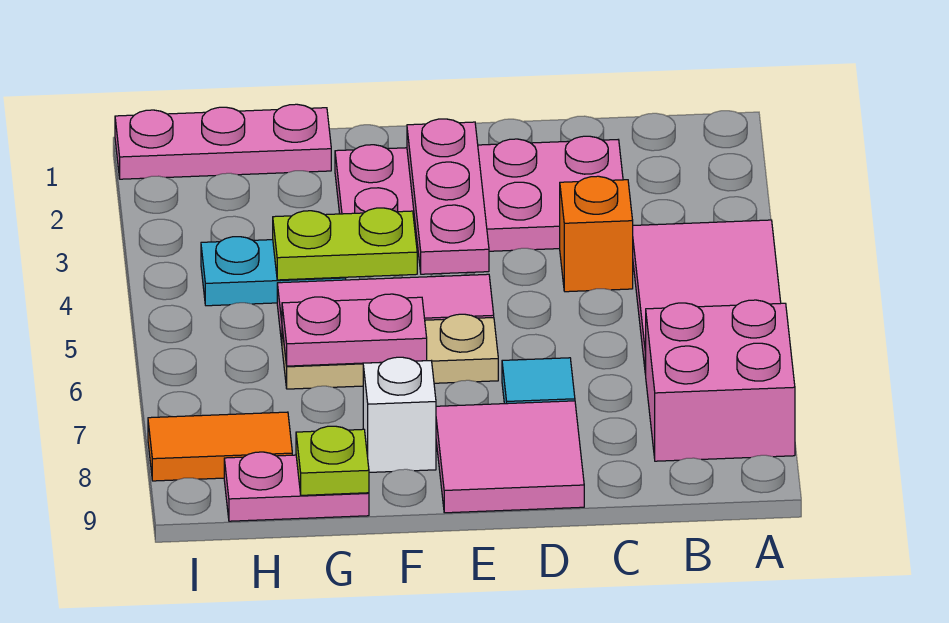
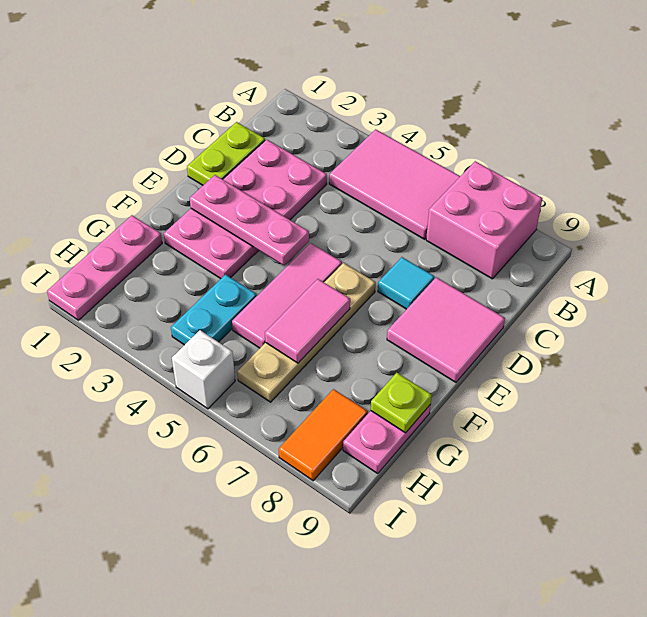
orange brick C4 level 1 -> none
tan plate E6:G6 level 1 -> tan plate E6:H6 level 1
lime plate F4:G4 level 2 -> lime plate C1:D1 level 1
pink plate F6:G6 level 2 -> pink tile F6:G6 level 2
white brick F8 level 1 -> white brick I5 level 1

